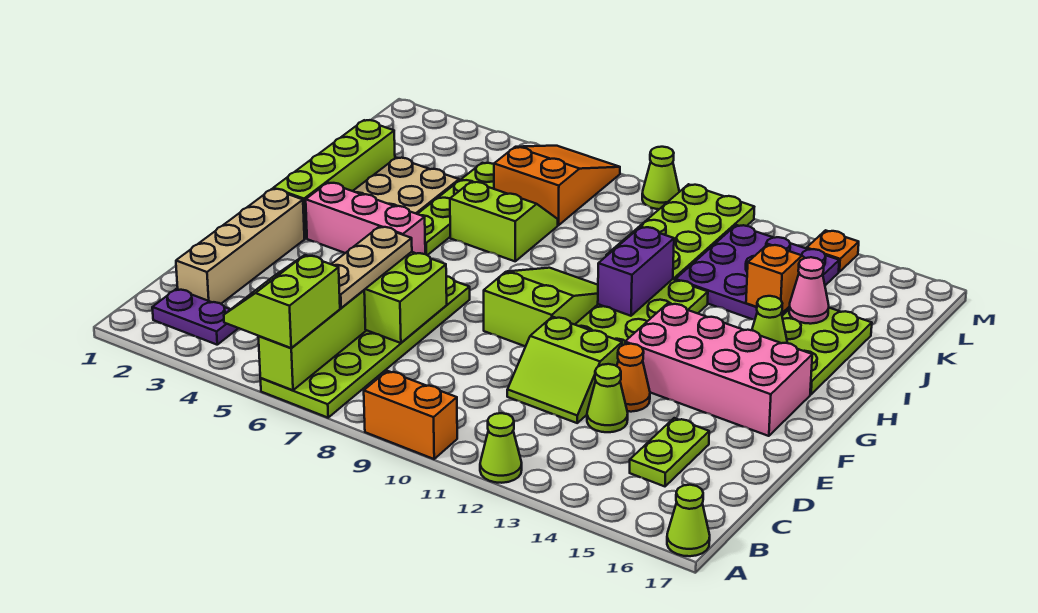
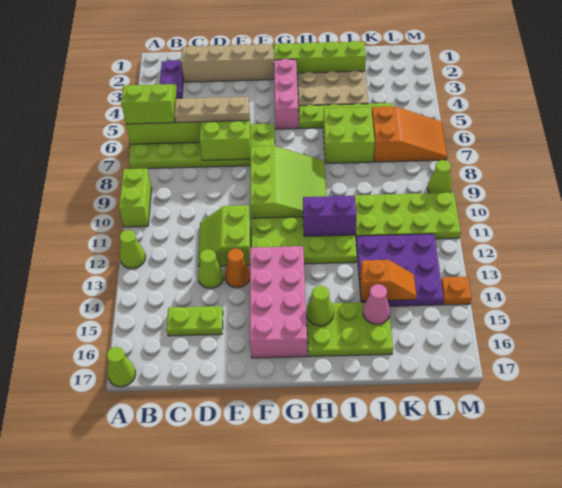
orange brick A9:A10 level 1 -> lime brick A9:A10 level 1
lime slope F9:H10 level 1 top F -> lime slope F8:H10 level 1 top F
lime slope I6:J7 level 1 top I -> lime brick I6:J7 level 1

